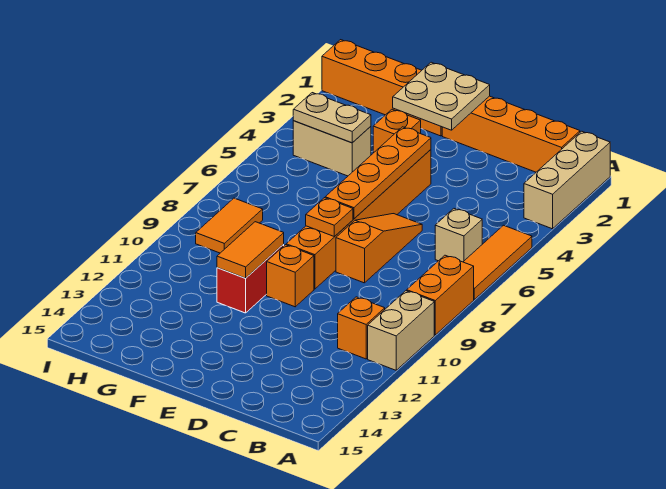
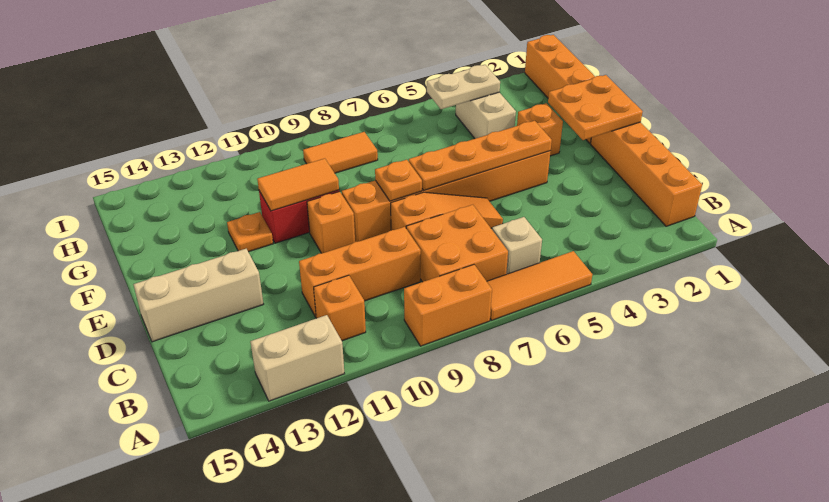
tan brick A1:A3 level 1 -> tan brick D13:D15 level 1
tan brick A10:A11 level 1 -> tan brick A12:A13 level 1
none -> orange brick B7:C8 level 1
none -> orange brick C9:C11 level 1
tan plate E1:F2 level 2 -> orange plate E1:F2 level 2
none -> orange plate F12 level 1
tan plate G4:H4 level 2 -> tan plate H4:H5 level 2

